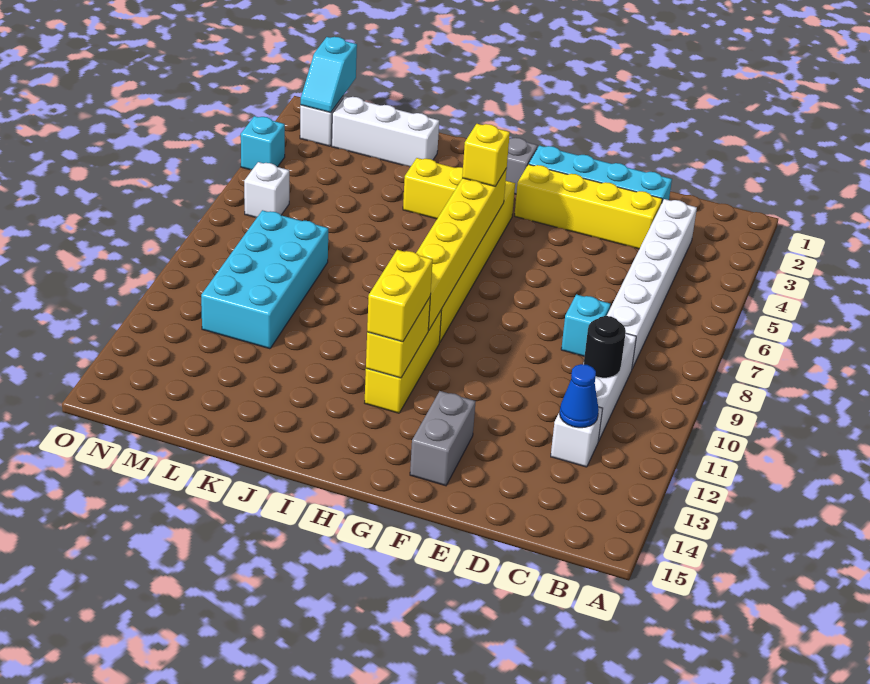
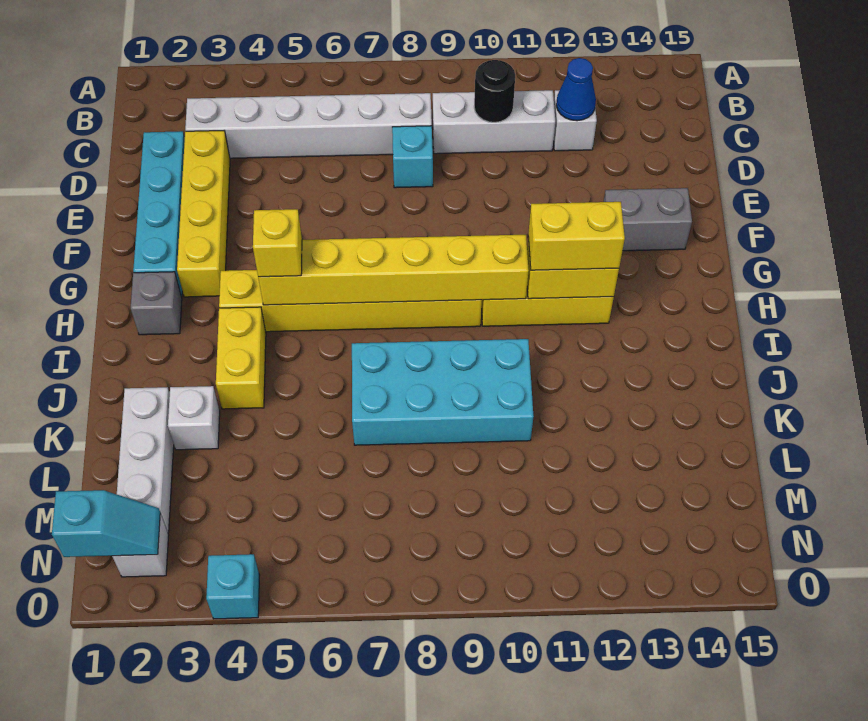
cyan brick L8:M11 level 1 -> cyan brick J7:K10 level 1
white brick N6 level 1 -> white brick K3 level 1

